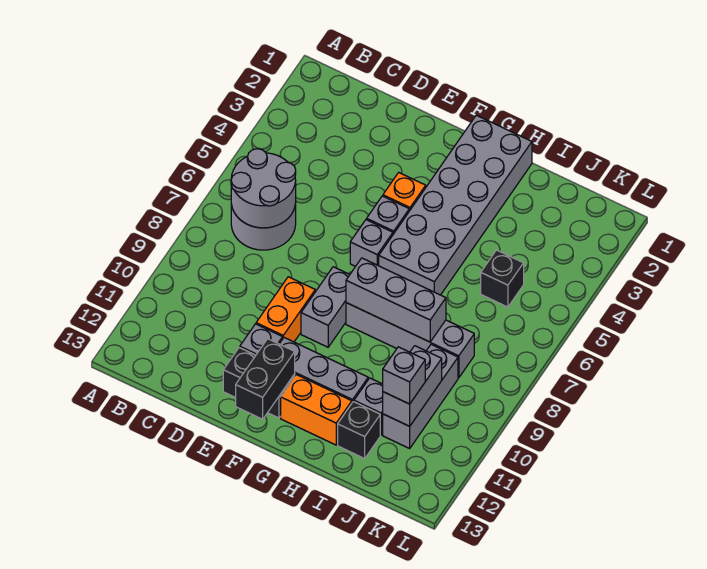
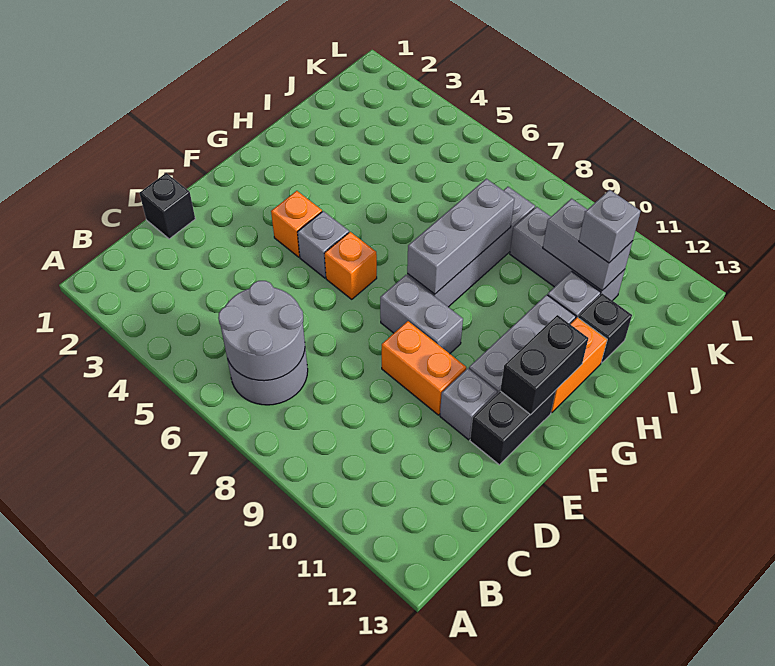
grey brick F6 level 1 -> orange brick F6 level 1
black brick F12:F13 level 2 -> black brick F12:G12 level 2
grey brick G1:H6 level 1 -> none
black brick J5 level 1 -> black brick D1 level 1

